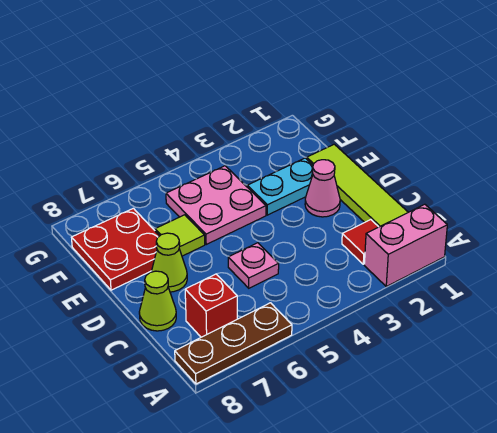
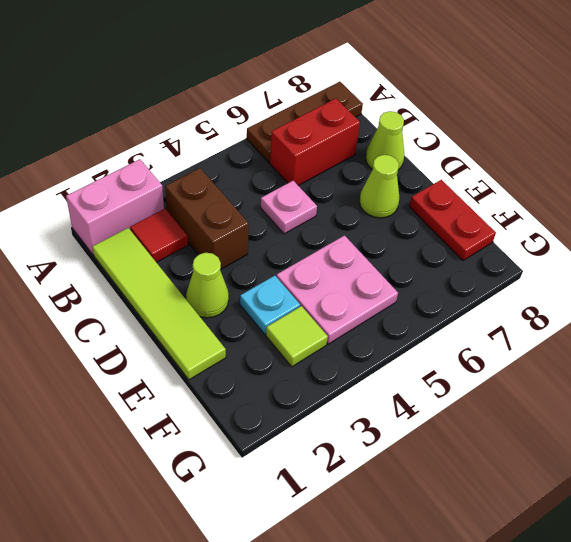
none -> brown brick B3:C3 level 1
red brick B7 level 1 -> red brick B6:B7 level 1
pink cone D2 level 1 -> lime cone D2 level 1
cyan plate E2:E3 level 1 -> cyan plate E3 level 1
lime tile E6 level 1 -> lime tile F3 level 1
red plate E7:F8 level 1 -> red plate E8:F8 level 1

